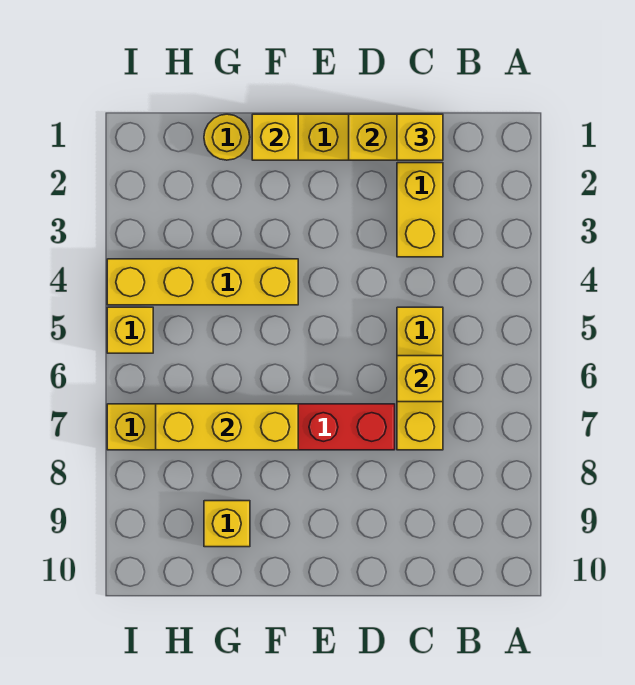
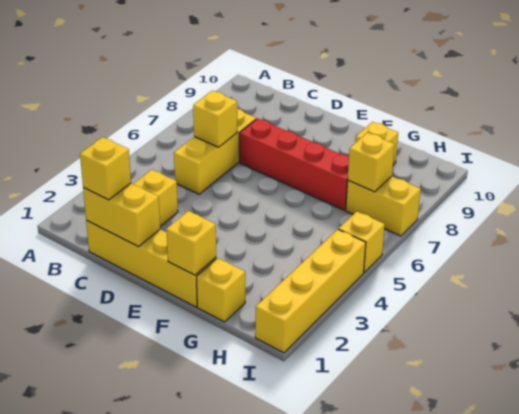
yellow brick F4:I4 level 1 -> yellow brick I1:I4 level 1
yellow brick F7:H7 level 2 -> yellow brick H7 level 2
yellow round brick G1 level 1 -> yellow brick G1 level 1

